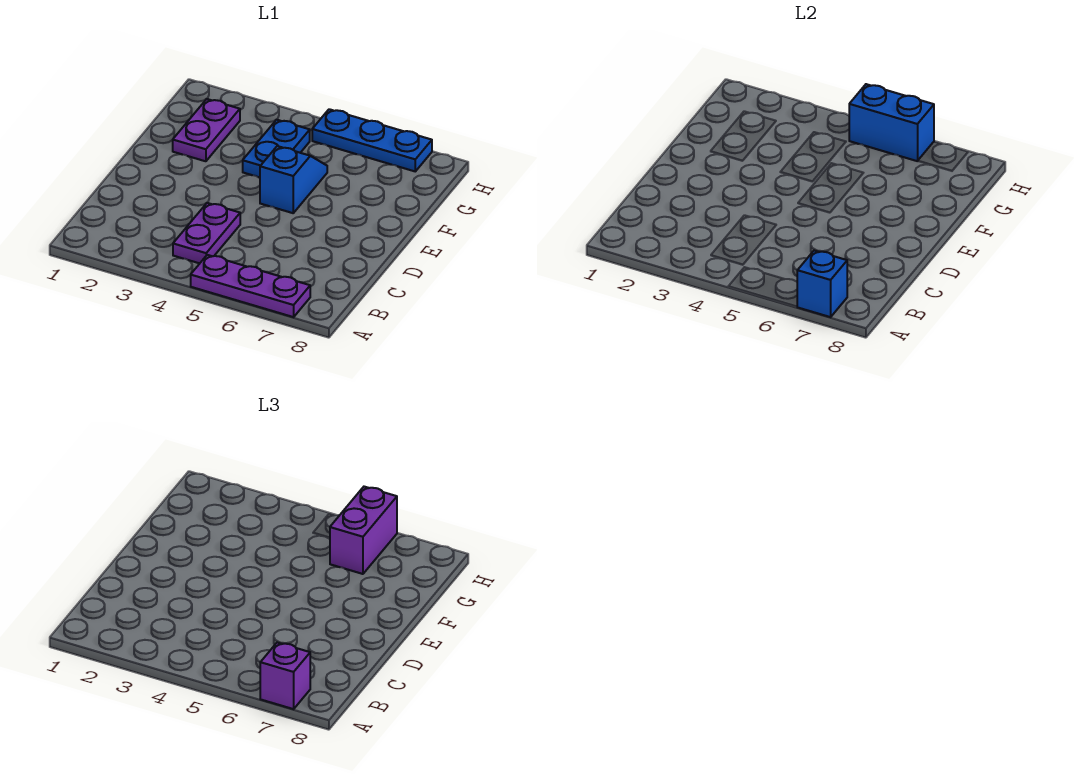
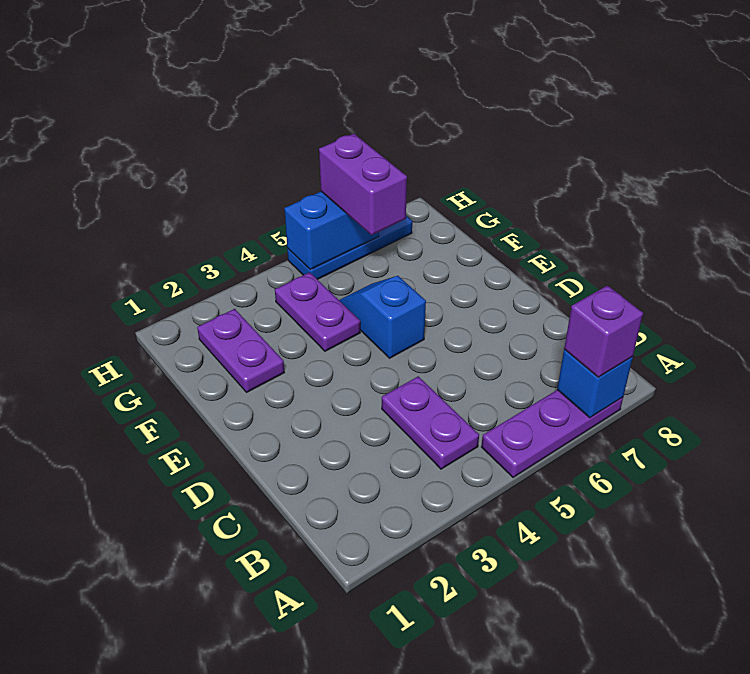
blue plate F4:G4 level 1 -> purple plate F4:G4 level 1

